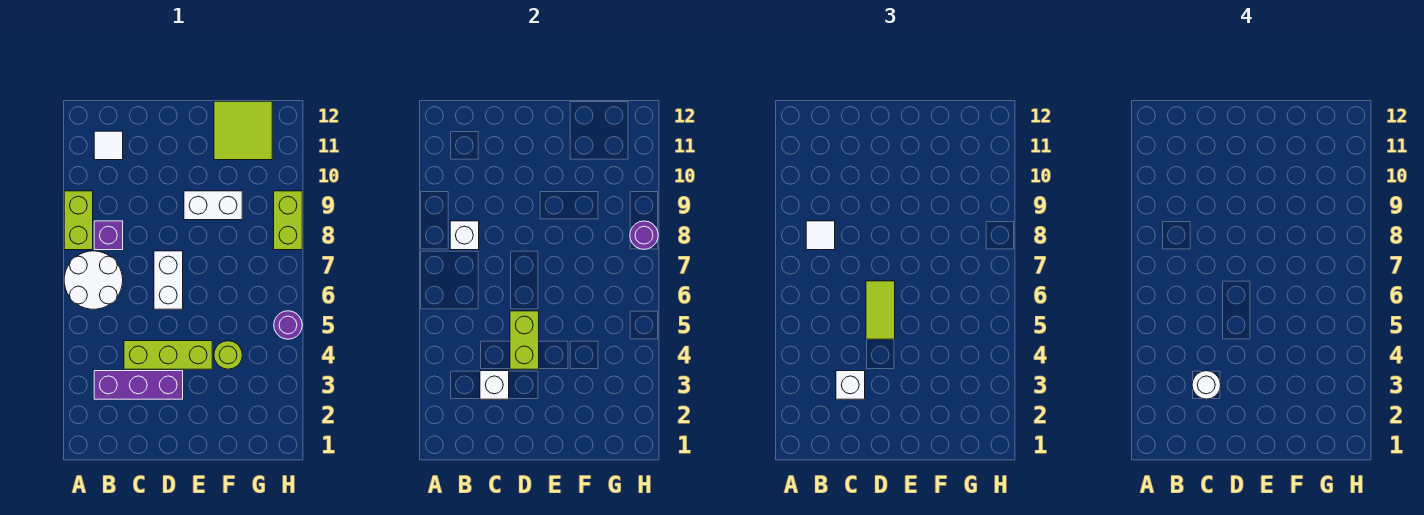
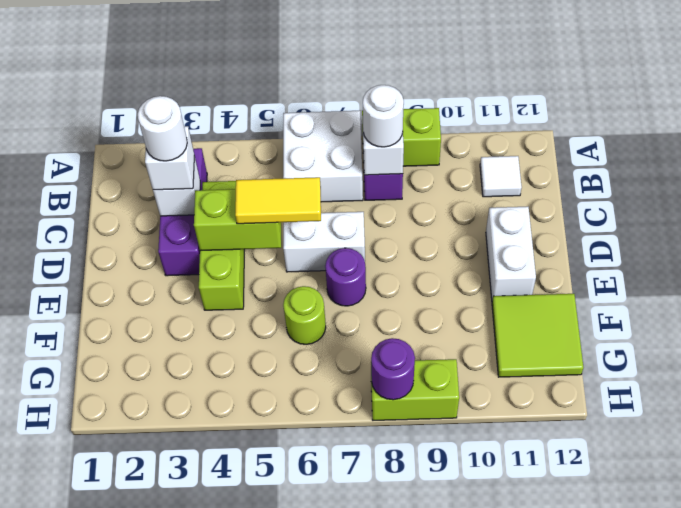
white round brick A6:B7 level 1 -> white brick A6:B7 level 1
white tile B8 level 3 -> white round brick B8 level 3
lime tile D5:D6 level 3 -> yellow tile D5:D6 level 3
white brick E9:F9 level 1 -> white brick D11:E11 level 1
lime round brick F4 level 1 -> lime round brick F6 level 1
purple round brick H5 level 1 -> purple round brick E7 level 1

